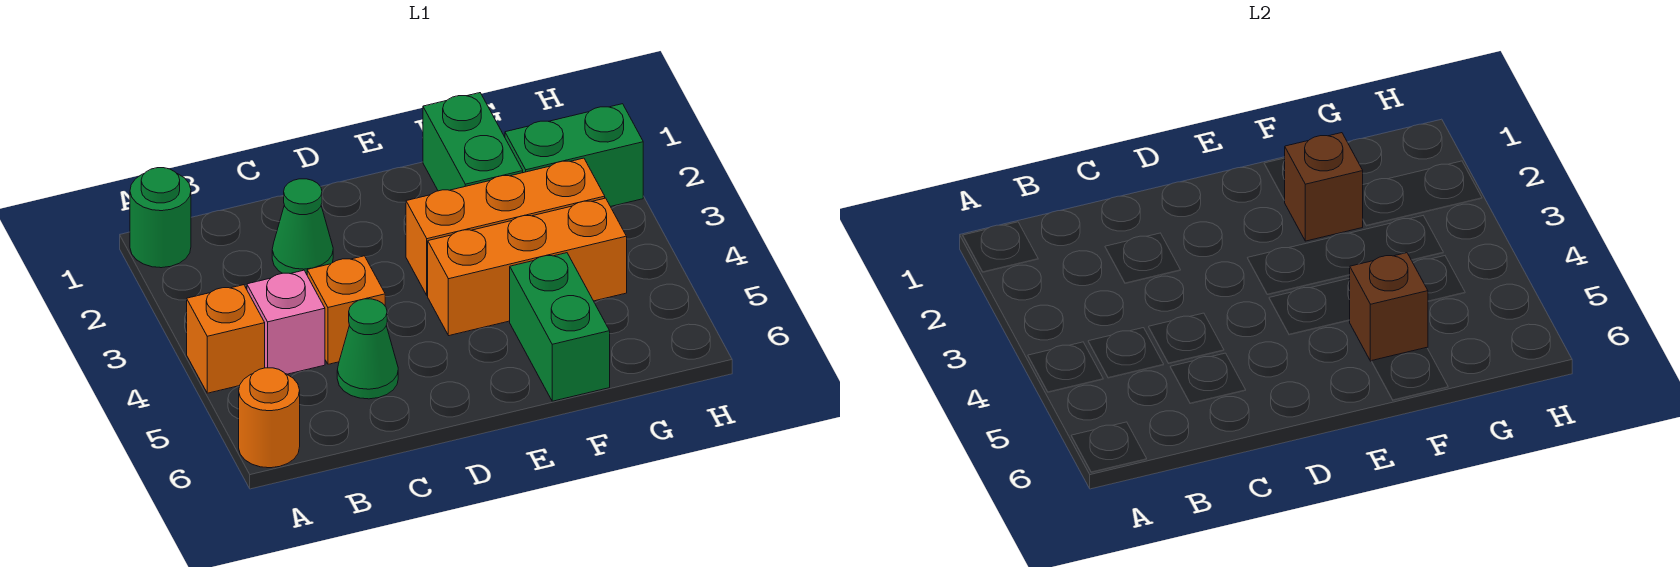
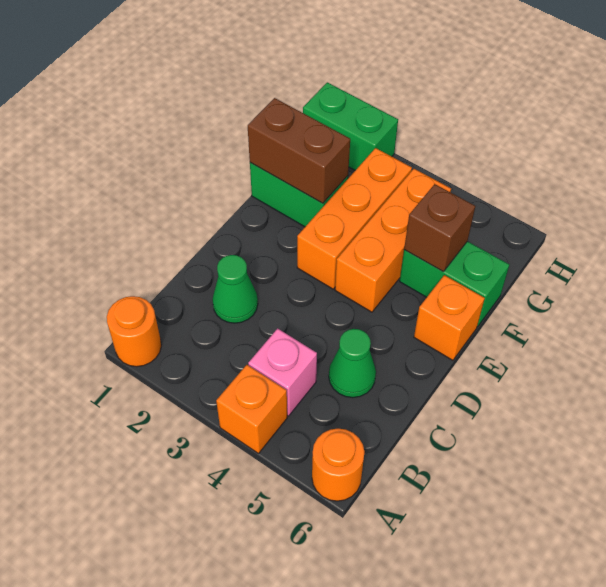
green round brick A1 level 1 -> orange round brick A1 level 1
orange brick C4 level 1 -> orange brick E6 level 1
brown brick F2 level 2 -> brown brick F1:F2 level 2
green brick G2:H2 level 1 -> green brick H1:H2 level 1

